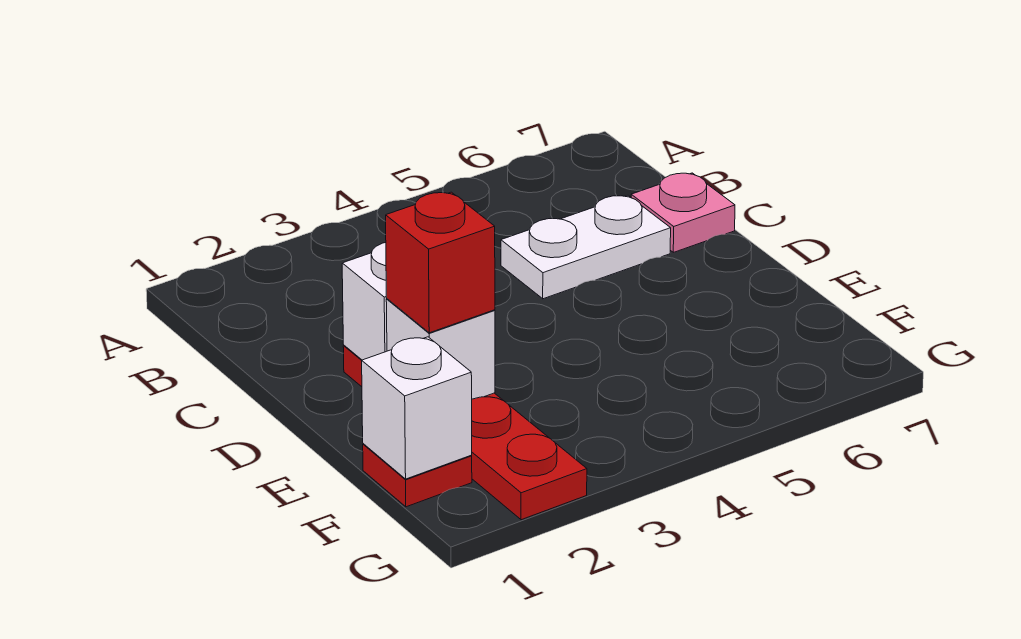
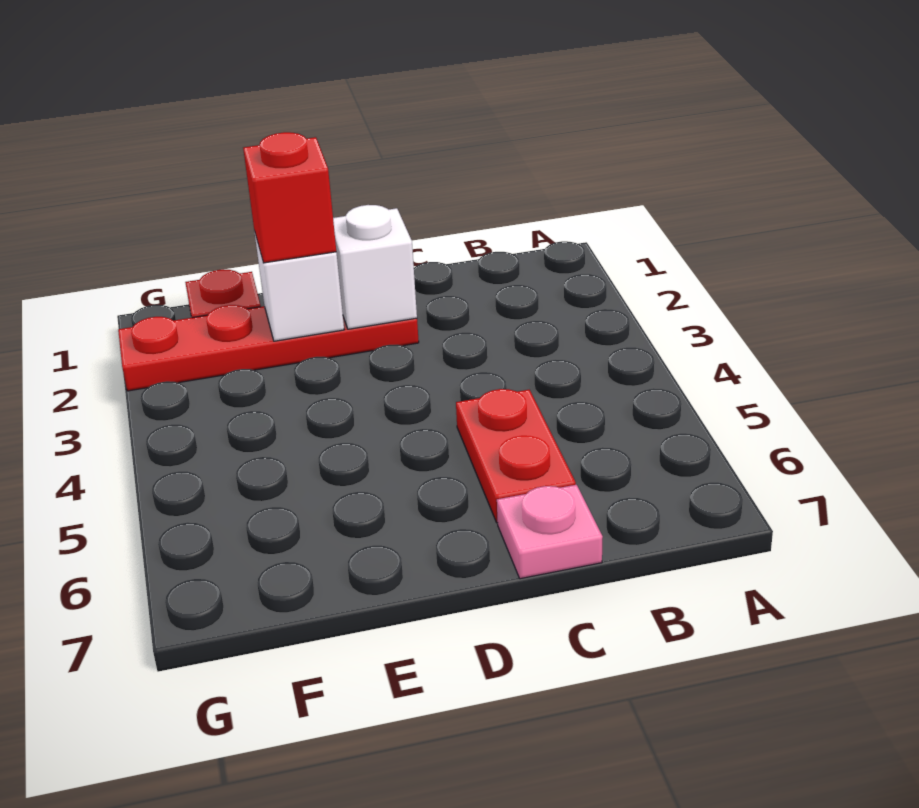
white plate C5:C6 level 1 -> red plate C5:C6 level 1
white brick F1 level 2 -> none

